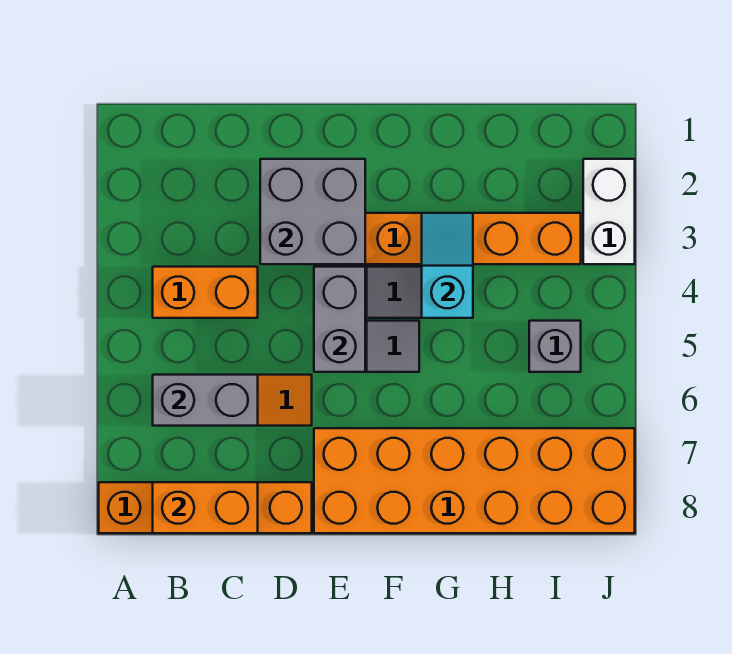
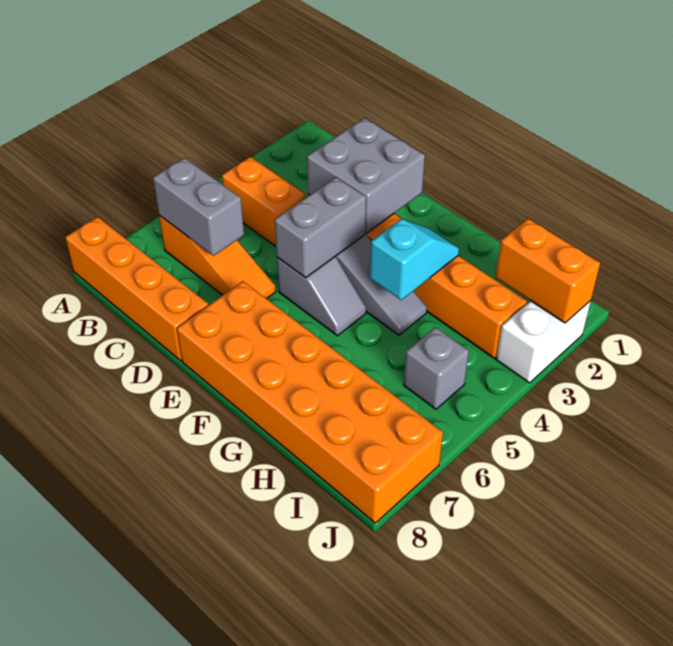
orange brick B8:C8 level 2 -> orange brick I2:J2 level 2

